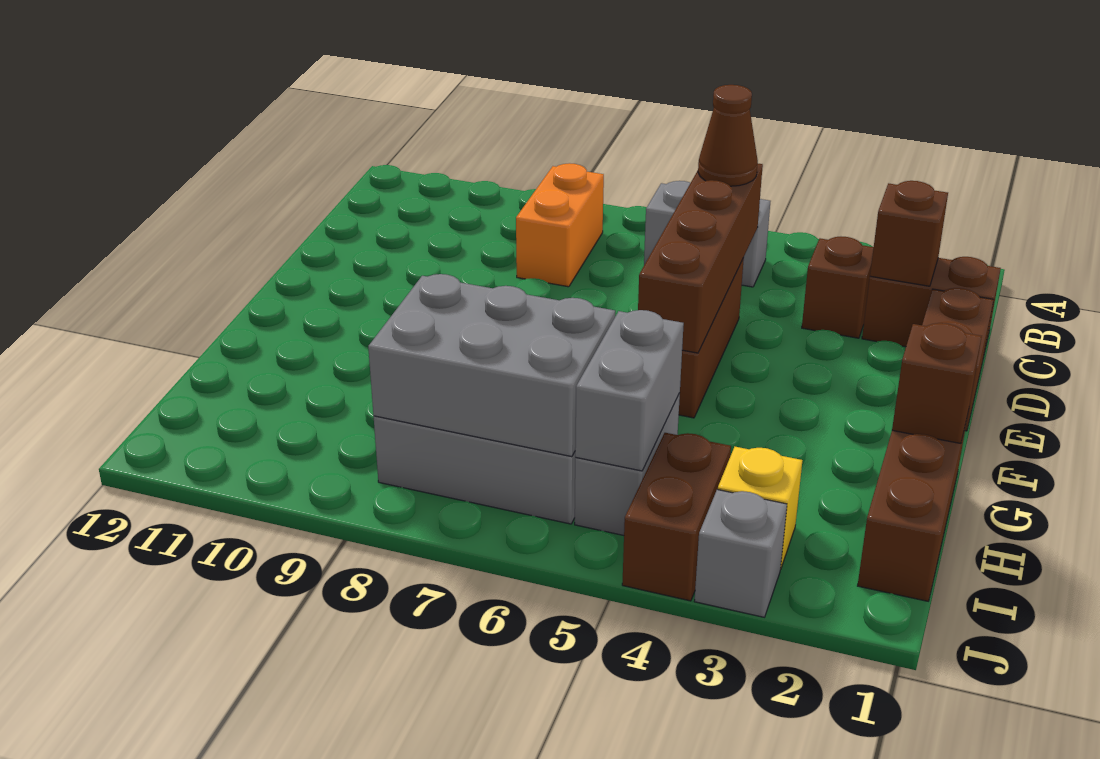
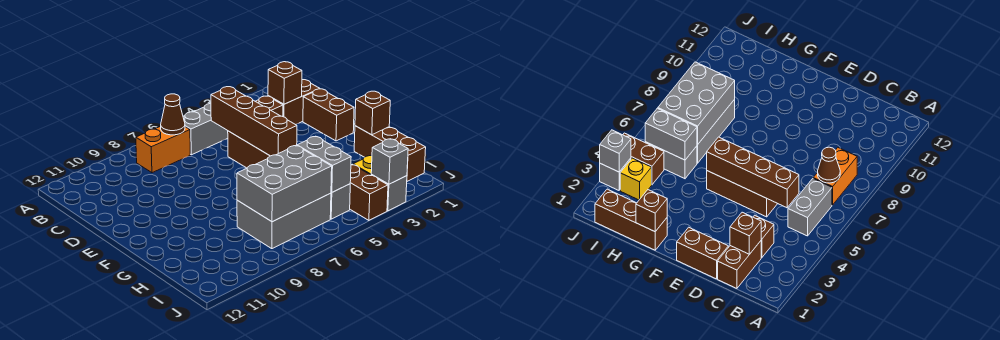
orange brick B8:C8 level 1 -> orange brick B7:B8 level 1
brown cone C5 level 3 -> brown cone B7 level 2
none -> grey brick J3 level 2

